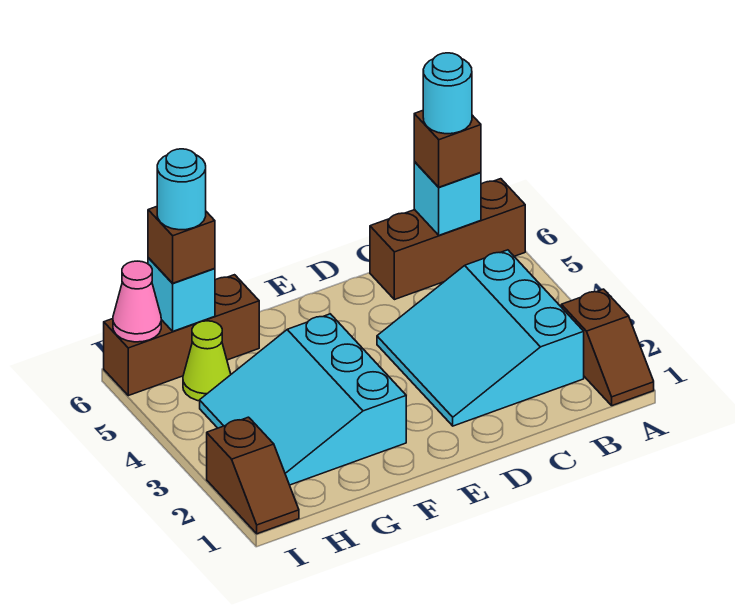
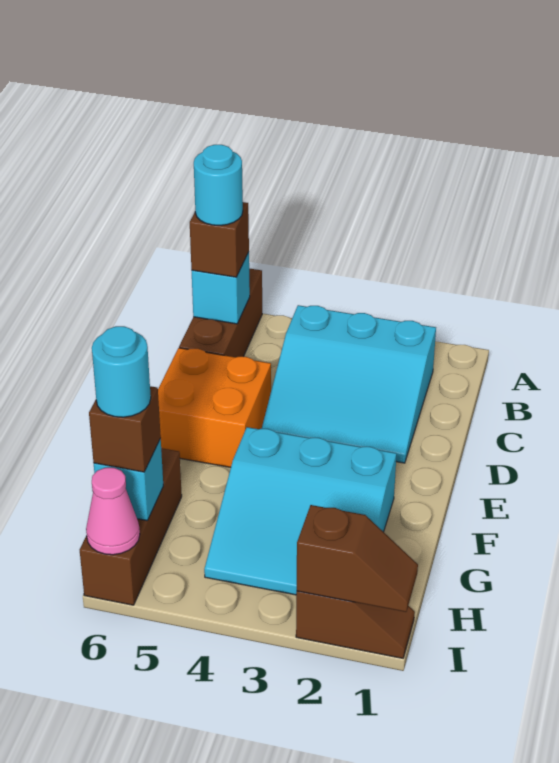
brown slope A1:A2 level 1 top 2 -> brown slope I1:I2 level 2 top 2
none -> orange brick D5:E6 level 1
lime cone H5 level 1 -> none

